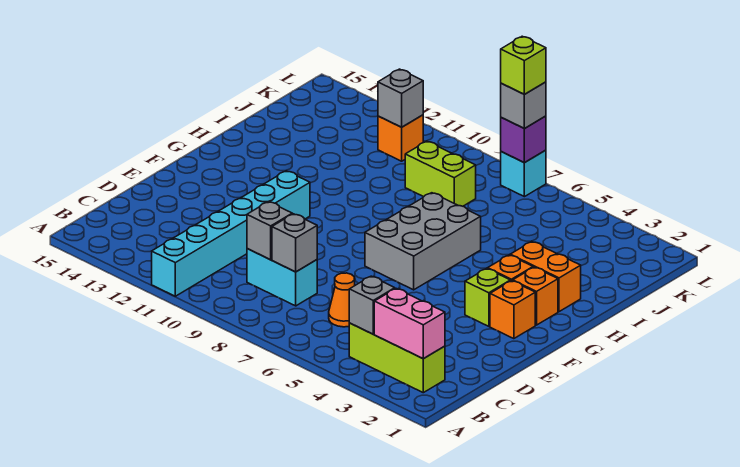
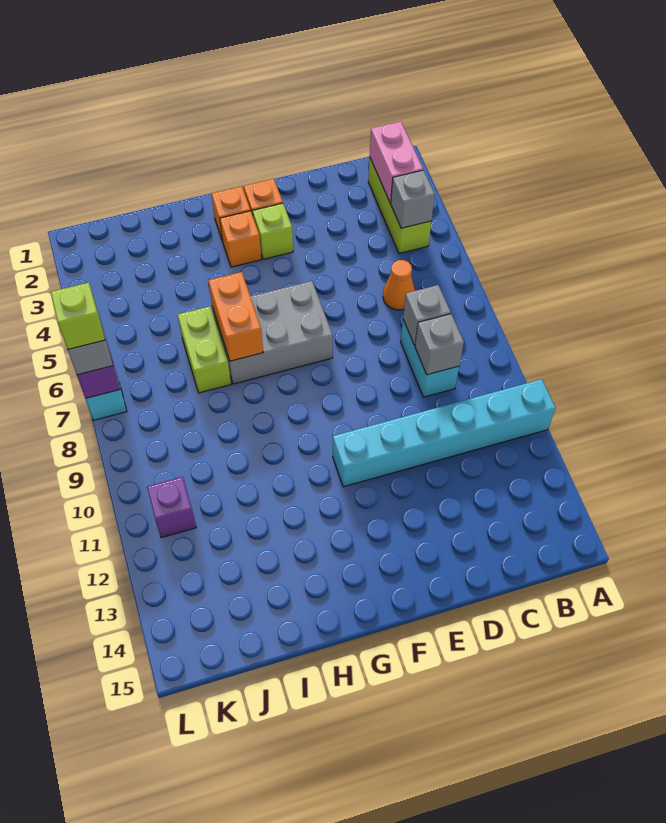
orange brick H2:H3 level 1 -> orange brick H6:H7 level 2
lime brick J8:J9 level 1 -> lime brick I6:I7 level 1
orange brick K11 level 1 -> purple brick K11 level 1
grey brick K11 level 2 -> none

